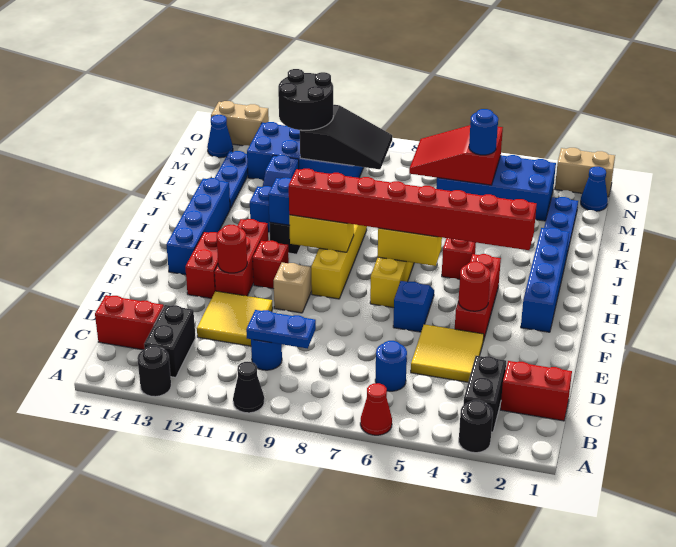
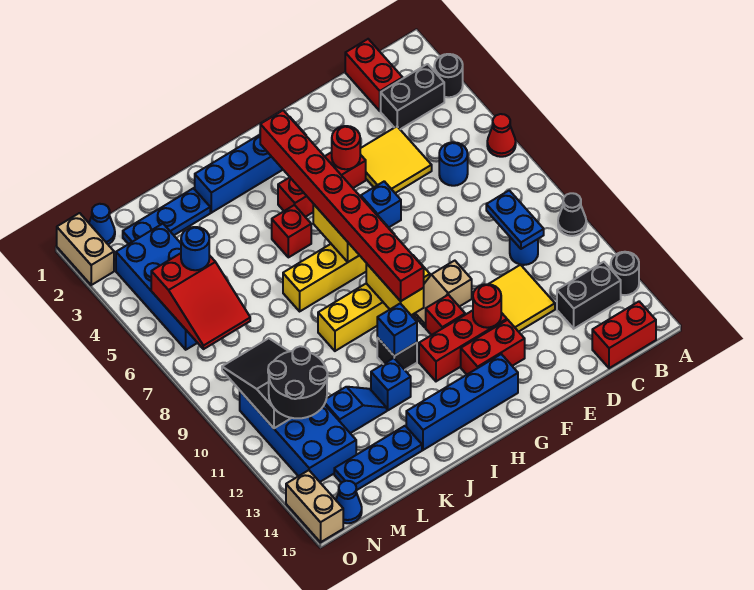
red brick C14:C15 level 1 -> red brick B15:C15 level 1

